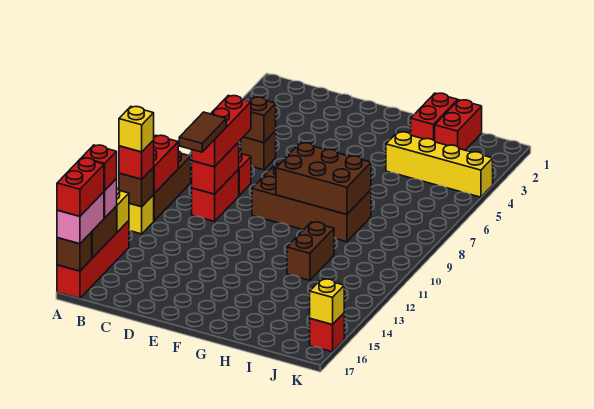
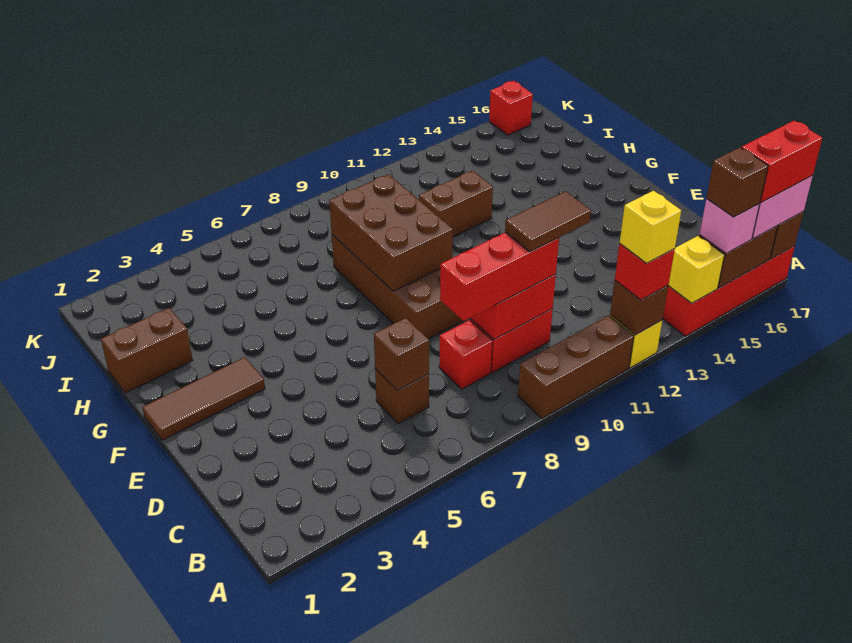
red brick A10:A11 level 2 -> none
red brick A15 level 4 -> brown brick A15 level 4
none -> brown tile F1:F3 level 1
red brick H1:H2 level 1 -> brown brick H1:H2 level 1
yellow brick H4:K4 level 1 -> none
red brick I1:I2 level 1 -> none
yellow brick K16 level 2 -> none

